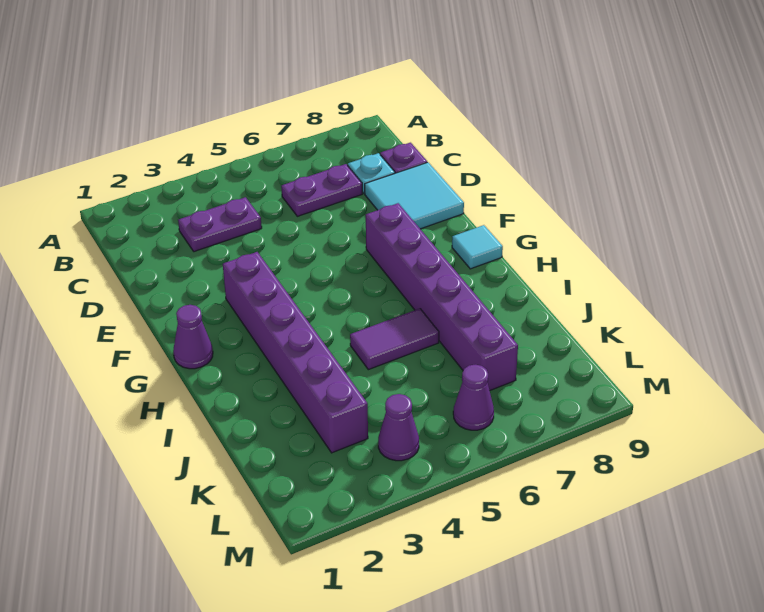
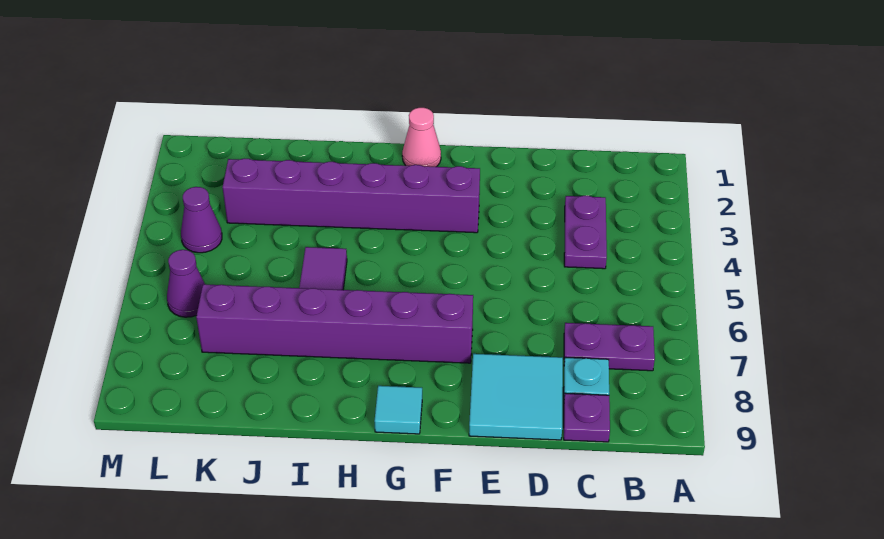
purple plate C6:C7 level 1 -> purple plate B7:C7 level 1
purple cone G1 level 1 -> pink cone G1 level 1

